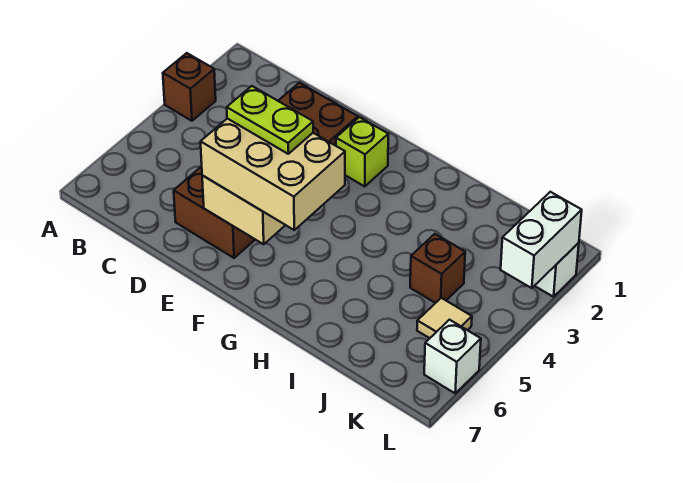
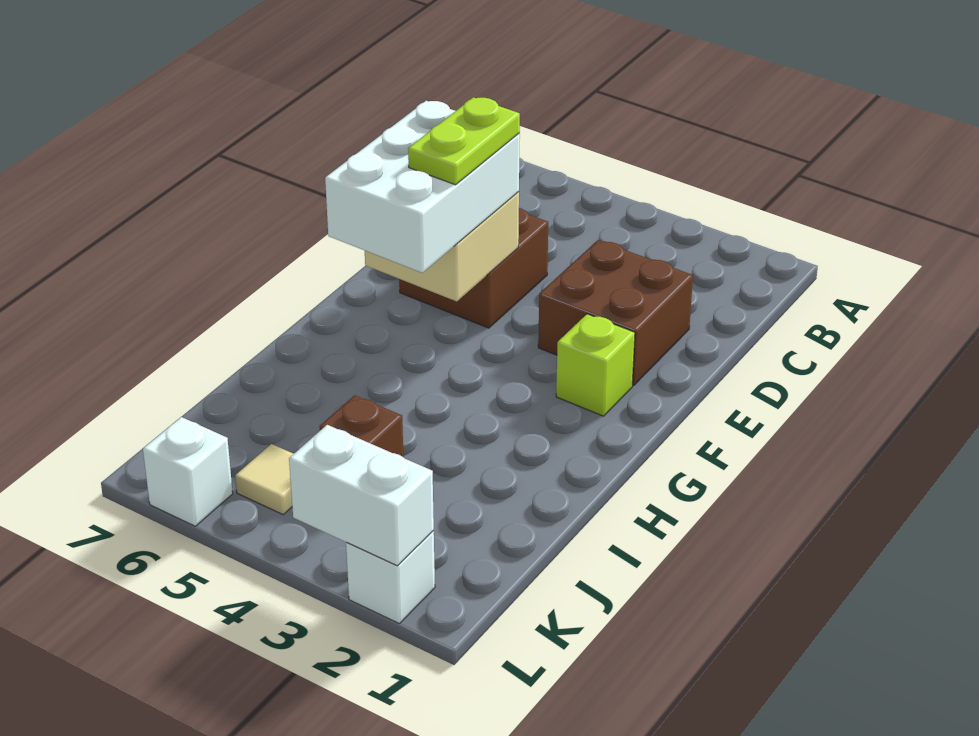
brown brick A3 level 1 -> none
tan brick E5:G6 level 3 -> white brick E5:G6 level 3

